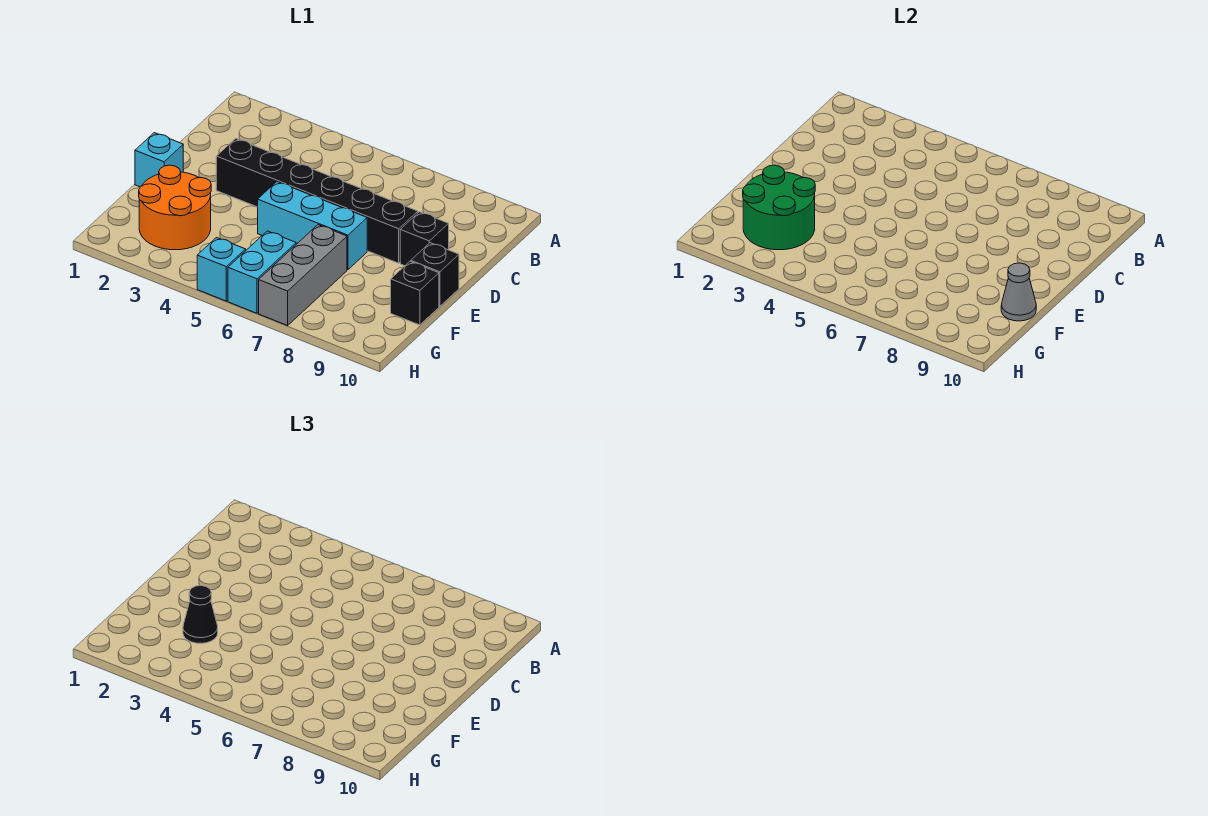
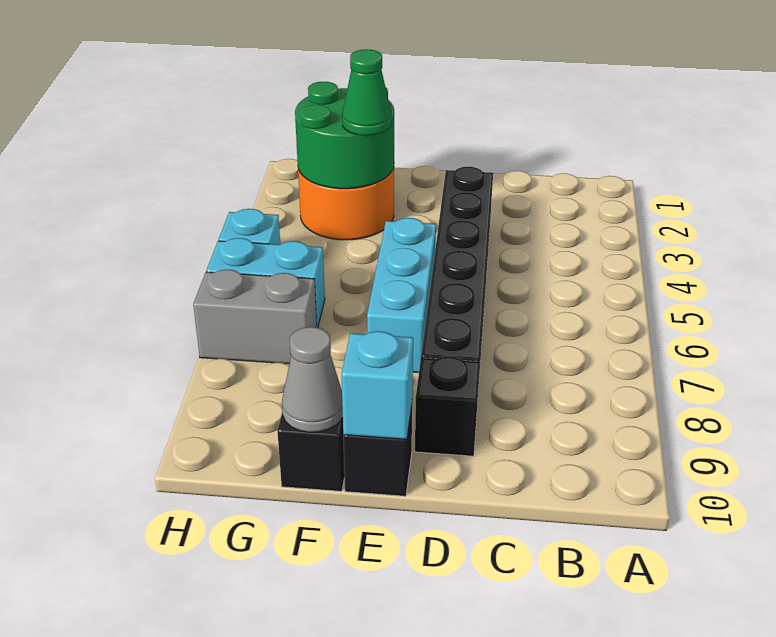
cyan brick E1 level 1 -> cyan brick E10 level 2
black cone F3 level 3 -> green cone F3 level 3
grey brick F7:H7 level 1 -> grey brick G7:H7 level 1

